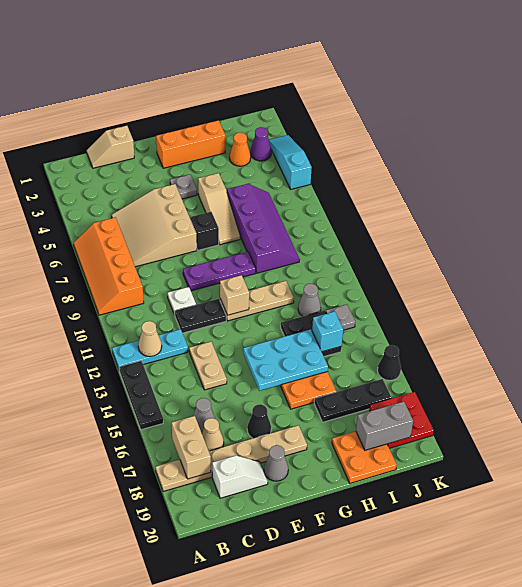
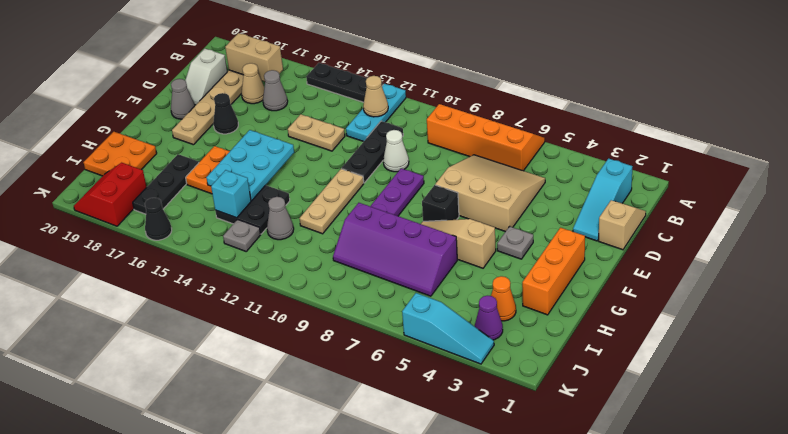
none -> cyan slope B2:D2 level 1 top B
white plate D10 level 1 -> white cone D10 level 1
black plate D11:E11 level 1 -> black plate C11:E11 level 1
tan brick F11 level 2 -> none
grey brick I19:J19 level 2 -> none
red plate J18:K19 level 1 -> red slope J18:K19 level 1 top 18

